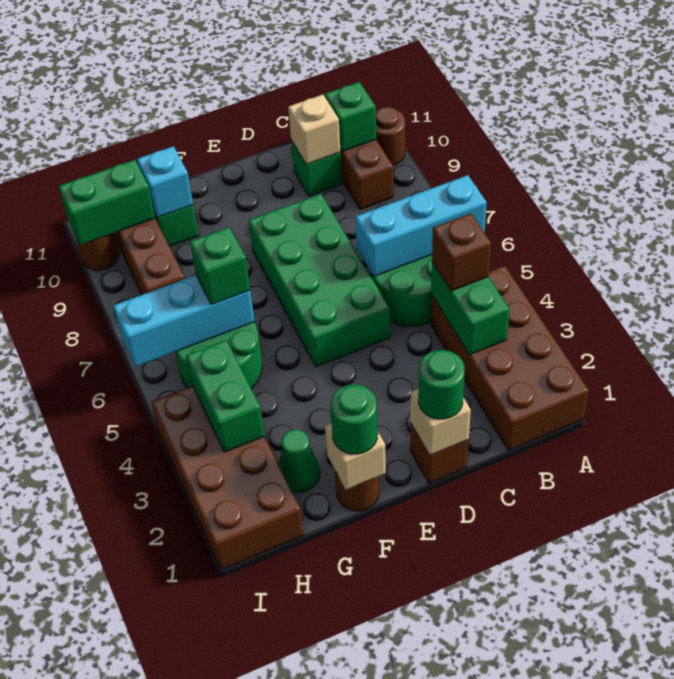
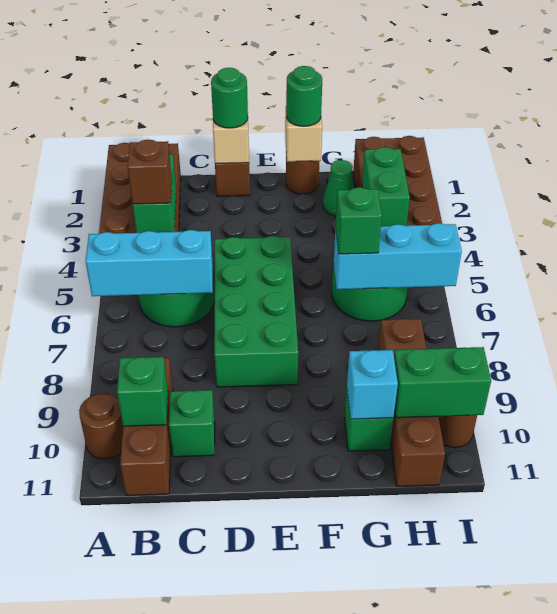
tan brick C10 level 2 -> none

